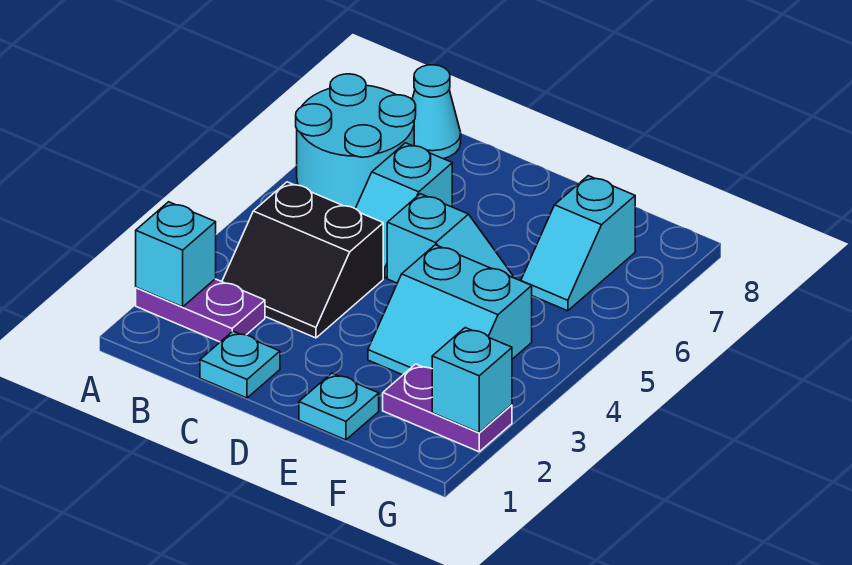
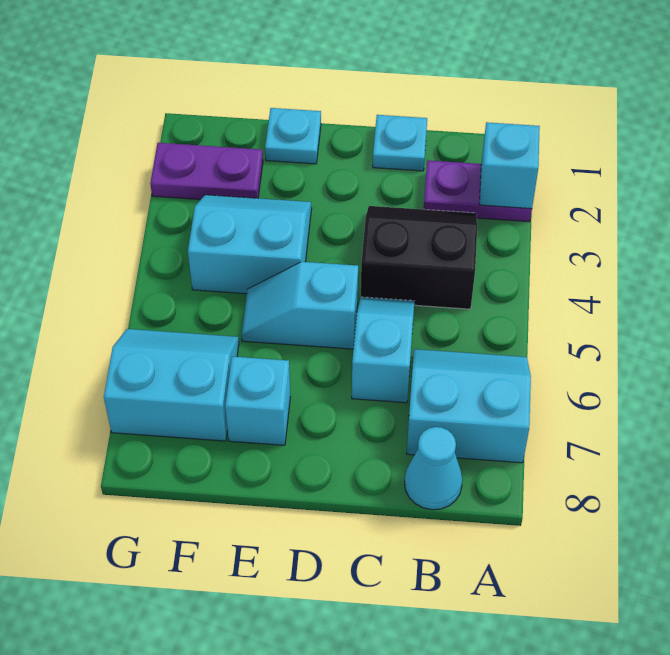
cyan round brick A6:B7 level 1 -> cyan slope A6:B7 level 1 top 7
cyan slope F6:F7 level 1 top 7 -> cyan slope F6:G7 level 1 top 7
cyan brick G2 level 2 -> cyan brick E7 level 1

